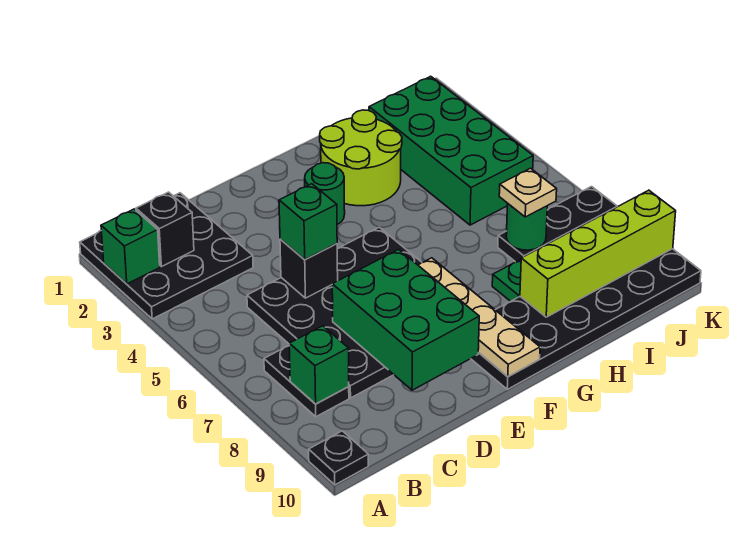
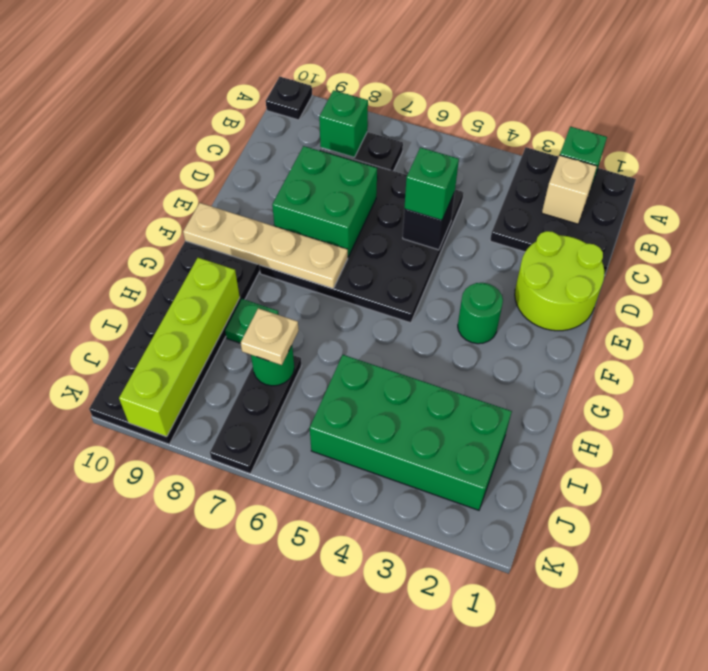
black brick B2 level 2 -> tan brick B2 level 2
green brick D7:E9 level 2 -> green brick D7:E8 level 2
lime round brick G2:H3 level 1 -> lime round brick D1:E2 level 1

